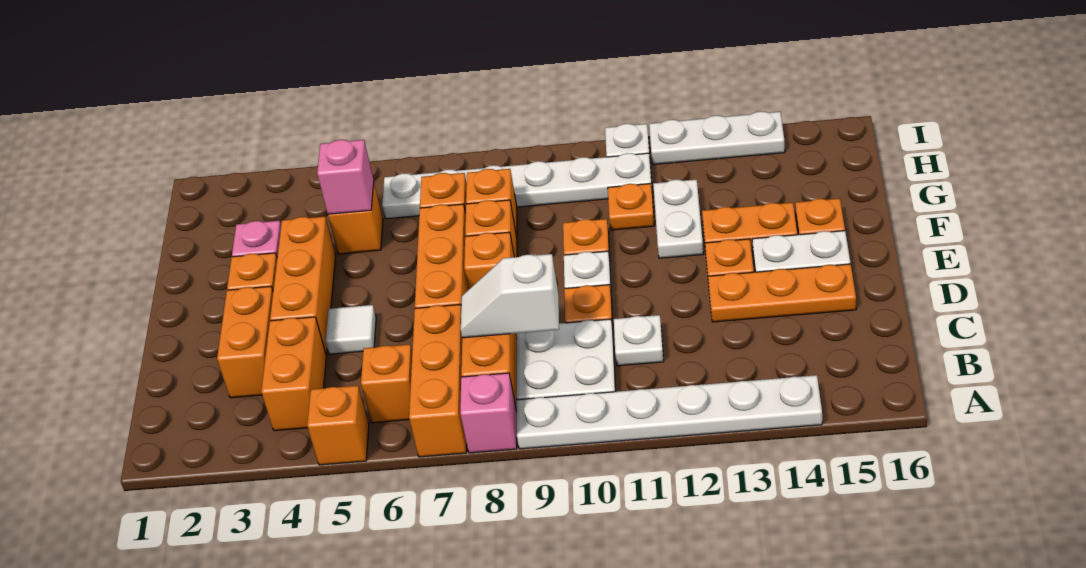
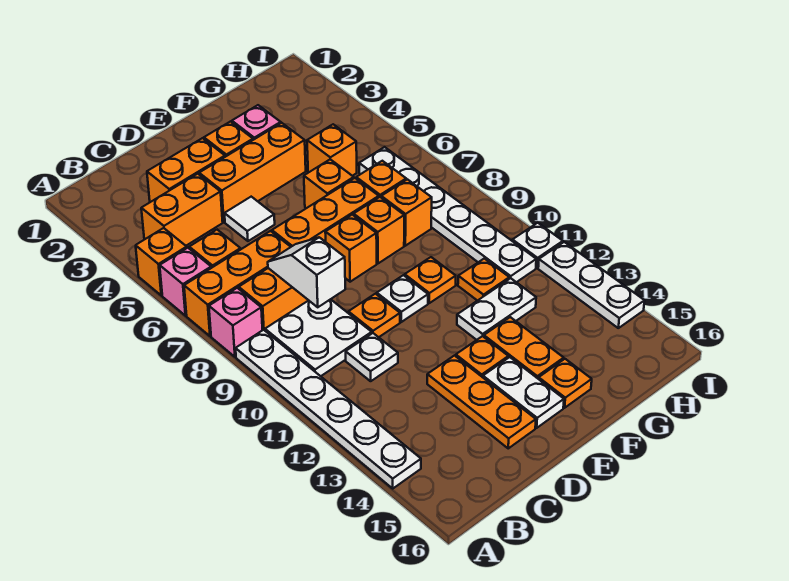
none -> orange brick F6 level 1
pink brick G5 level 2 -> pink brick A6 level 1

